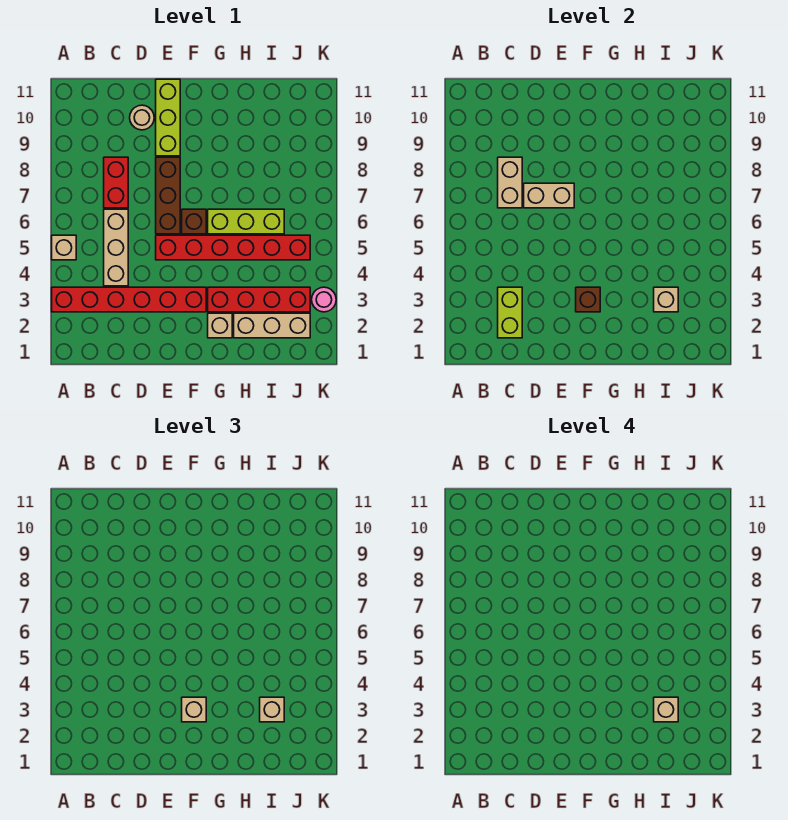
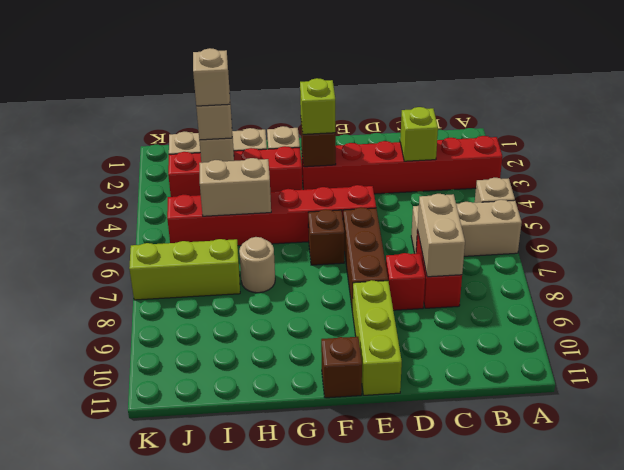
lime brick C2:C3 level 2 -> lime brick C3 level 2
tan brick C4:C6 level 1 -> tan brick A6:C6 level 1
tan brick D7:E7 level 2 -> tan brick H5:I5 level 2
none -> red brick D8 level 1
tan round brick D10 level 1 -> tan round brick H7 level 1
tan brick F3 level 3 -> lime brick F3 level 3
none -> brown brick F11 level 1
lime brick G6:I6 level 1 -> lime brick I7:K7 level 1
pink round brick K3 level 1 -> none

